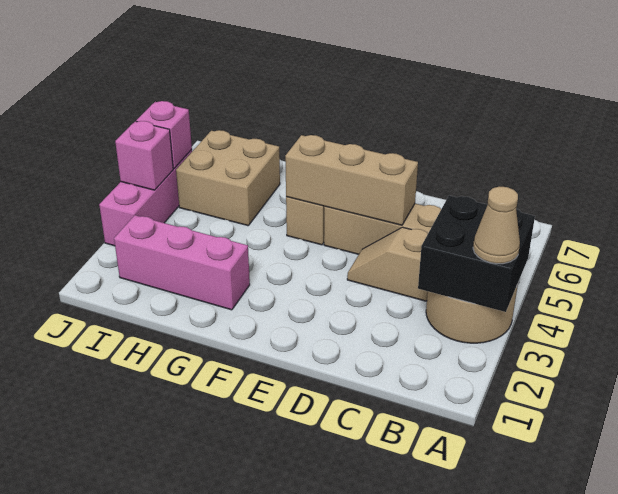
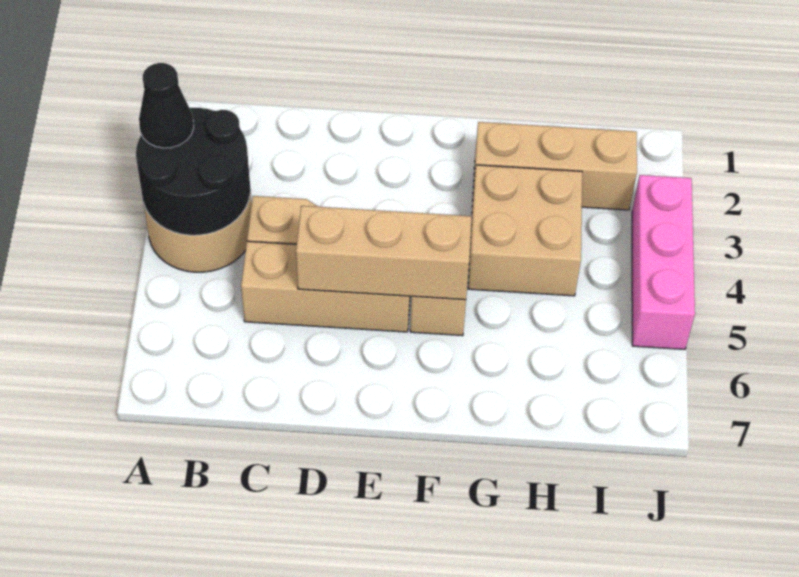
black brick A3:B4 level 2 -> black round brick A3:B4 level 2
tan cone A3 level 3 -> black cone A3 level 3
pink brick G2:I2 level 1 -> tan brick G2:I2 level 1
tan brick H5:I6 level 1 -> tan brick G3:H4 level 1
pink brick J4 level 2 -> none
pink brick J5 level 2 -> none

